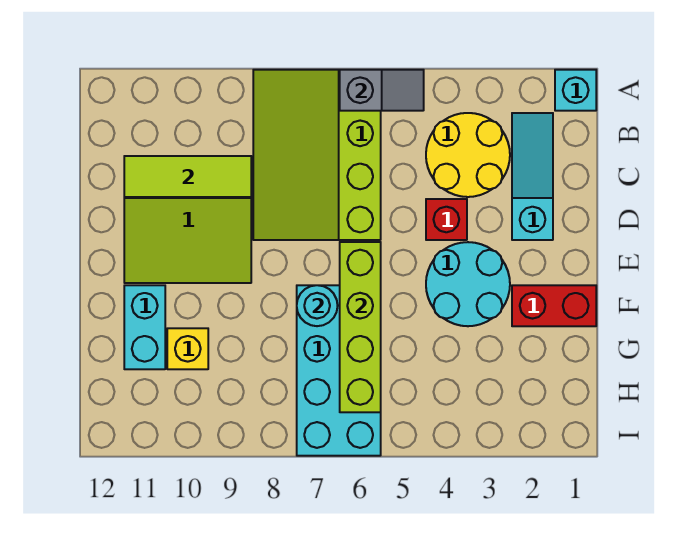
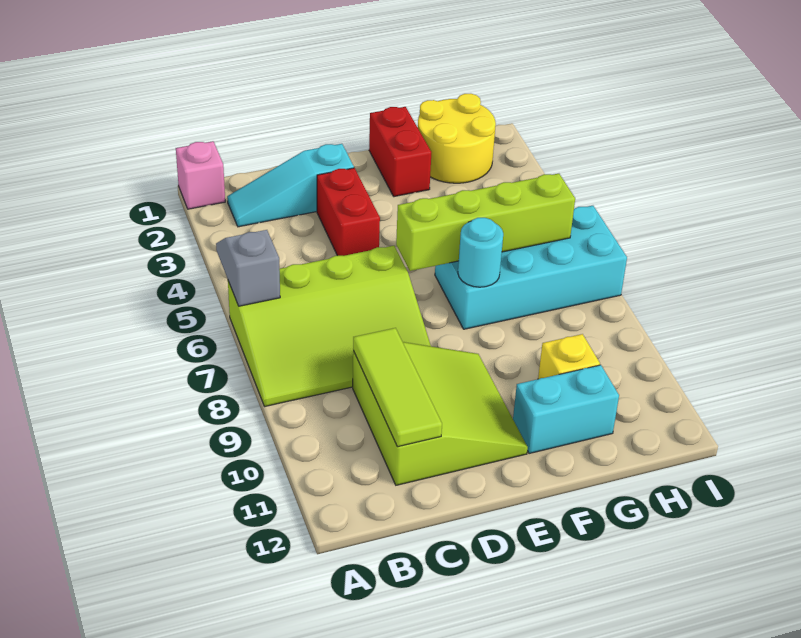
cyan brick A1 level 1 -> pink brick A1 level 1
yellow round brick B3:C4 level 1 -> yellow round brick G1:H2 level 1
red brick D4 level 1 -> red brick D3:D4 level 1
cyan round brick E3:F4 level 1 -> none

